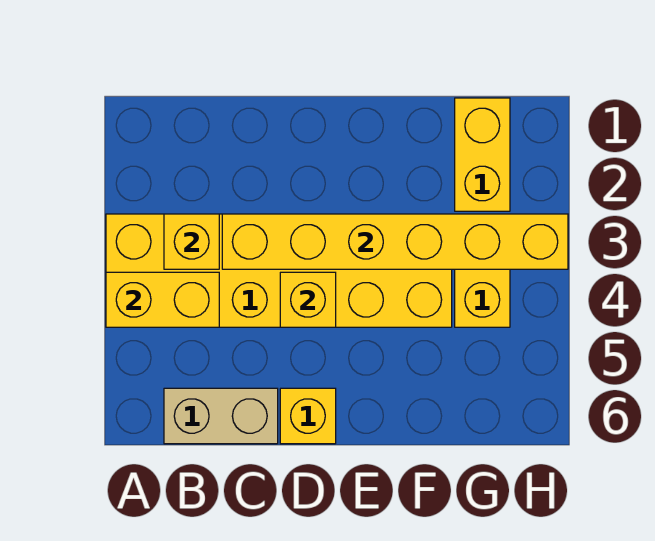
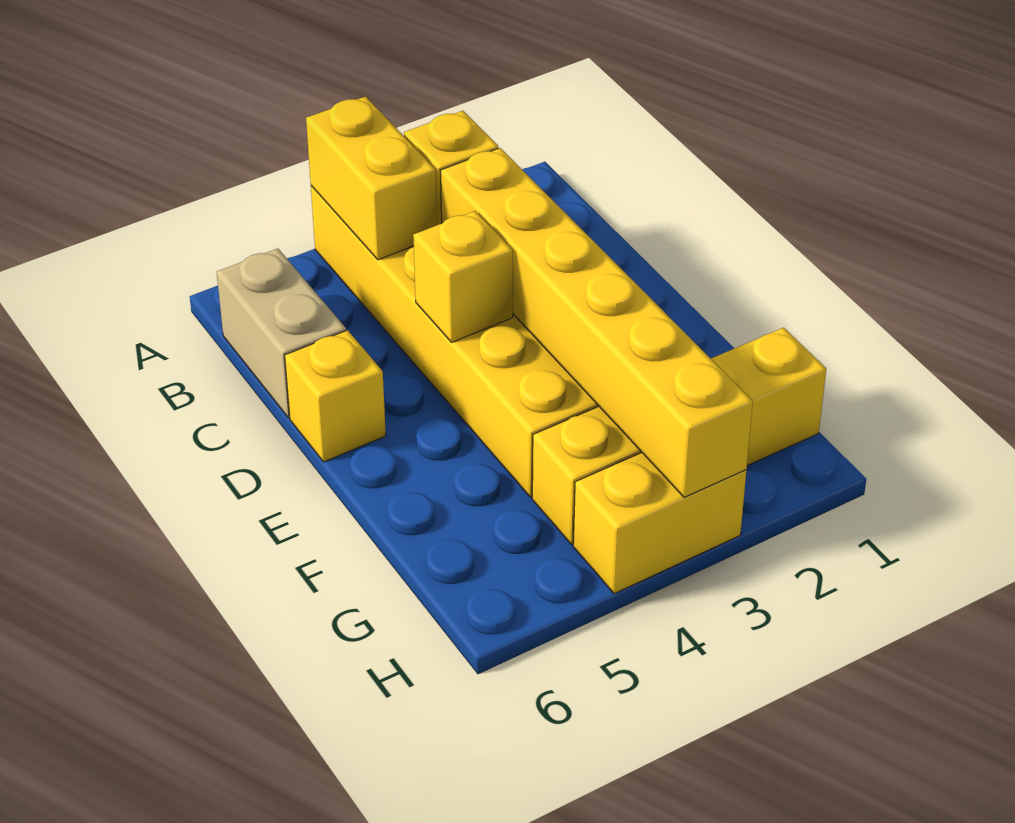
none -> yellow brick H3:H4 level 1

